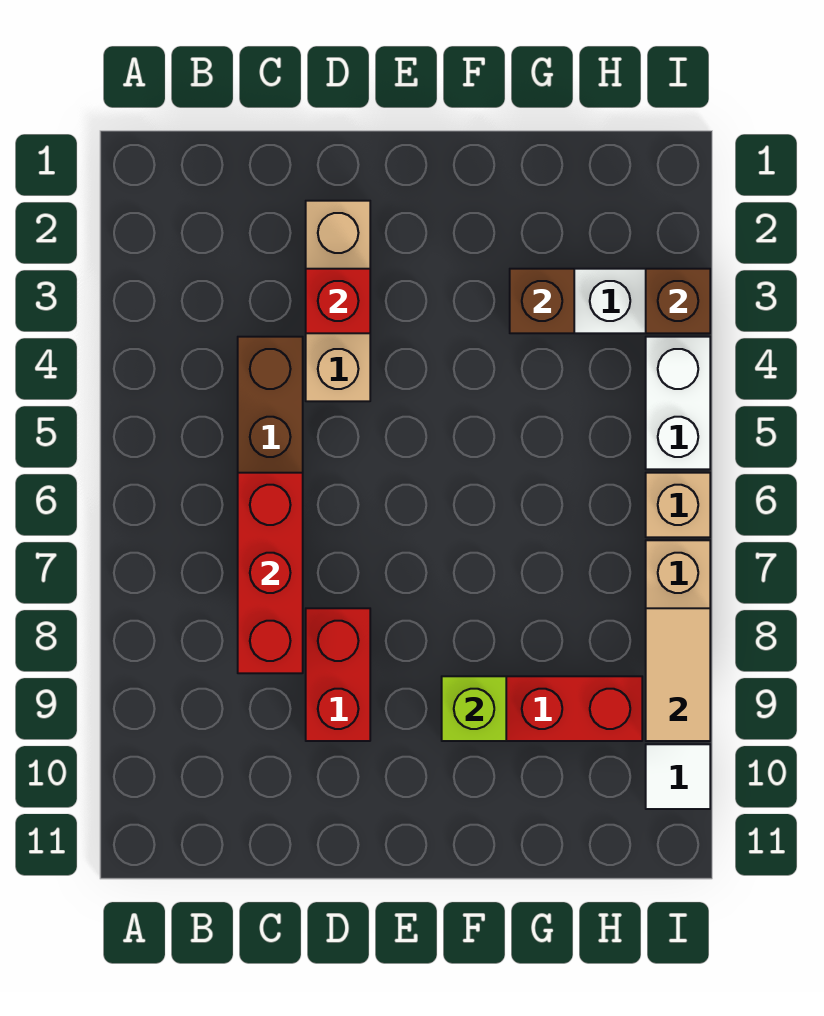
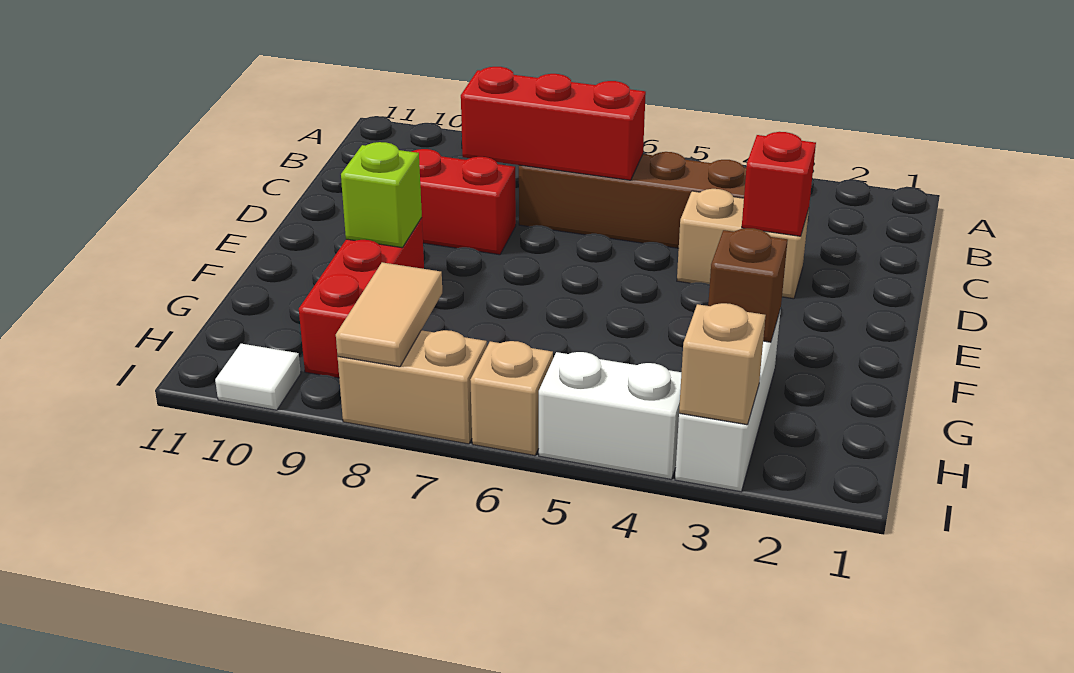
tan brick D2:D4 level 1 -> tan brick D3:D4 level 1
brown brick I3 level 2 -> tan brick I3 level 2
tan tile I8:I9 level 2 -> tan tile H8:I8 level 2

